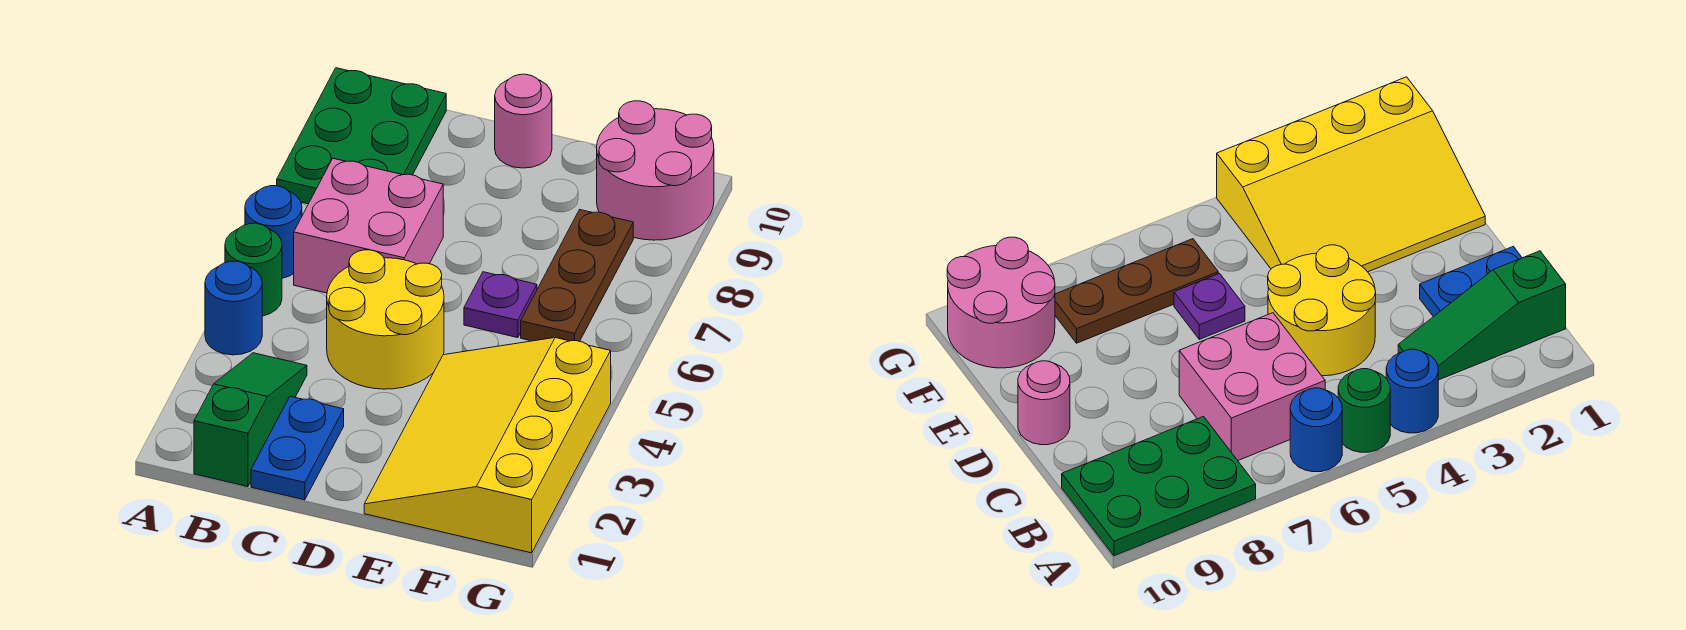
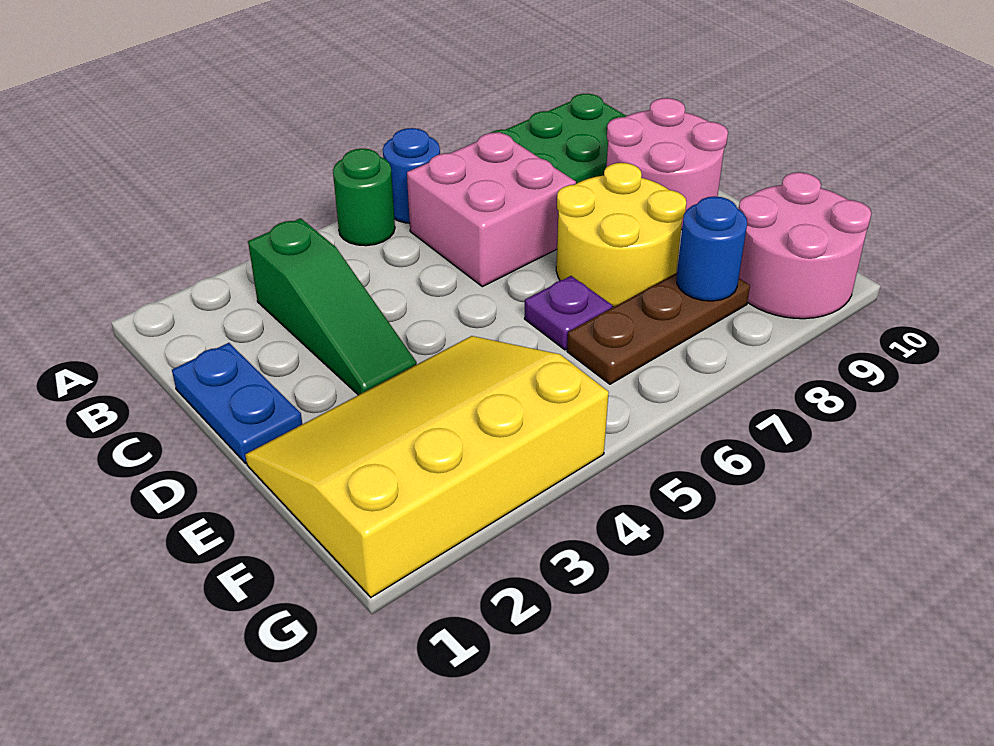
blue round brick A4 level 1 -> blue round brick F8 level 2
green slope B1:B3 level 1 top 1 -> green slope B3:D3 level 1 top B
blue plate C1:C2 level 1 -> blue plate C1:D1 level 1
yellow round brick C4:D5 level 1 -> yellow round brick D7:E8 level 1
pink round brick D10 level 1 -> pink round brick C9:D10 level 1

